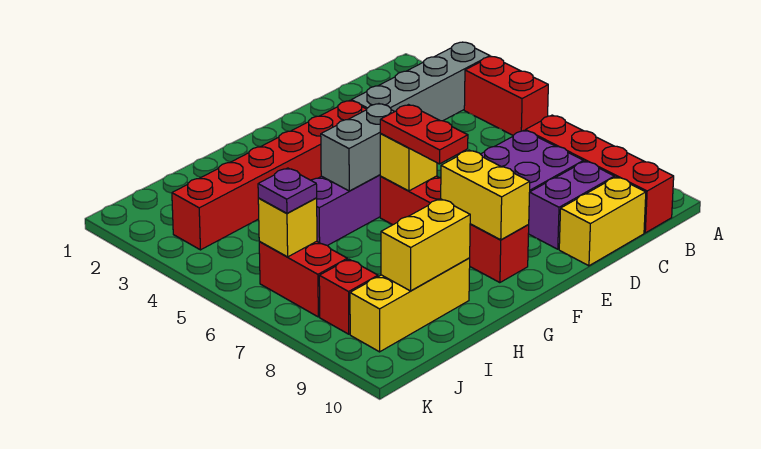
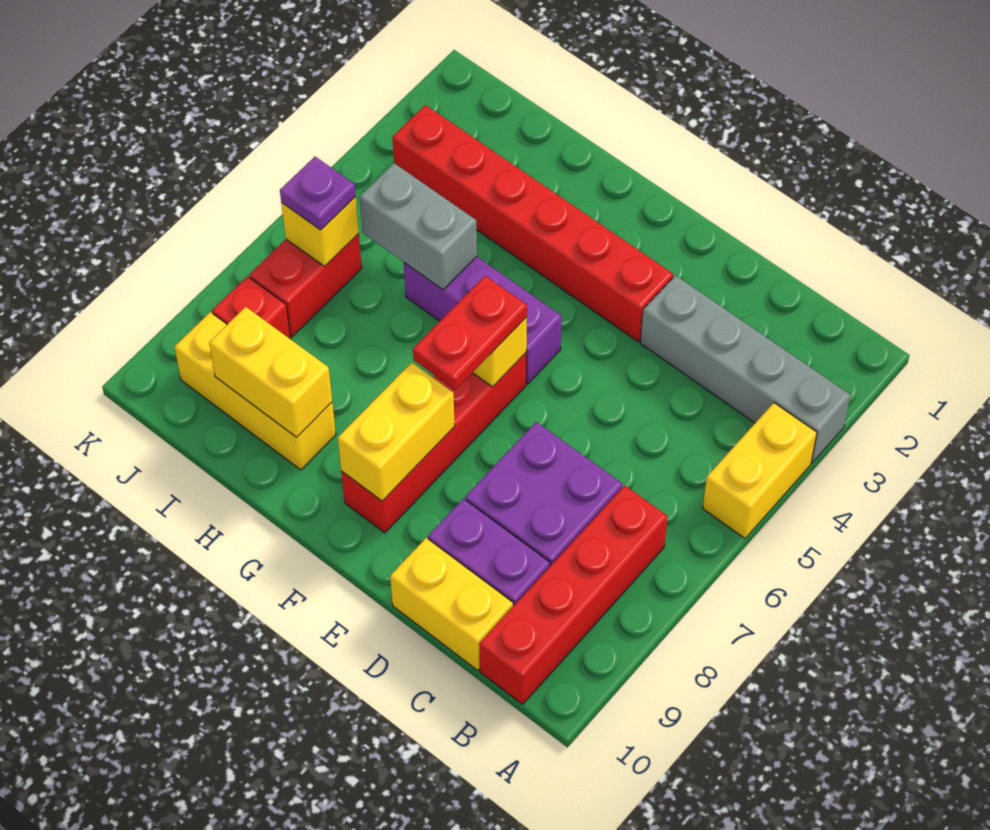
red brick A4:A5 level 1 -> yellow brick A4:A5 level 1
grey brick F5:G5 level 2 -> grey brick H5:I5 level 2

